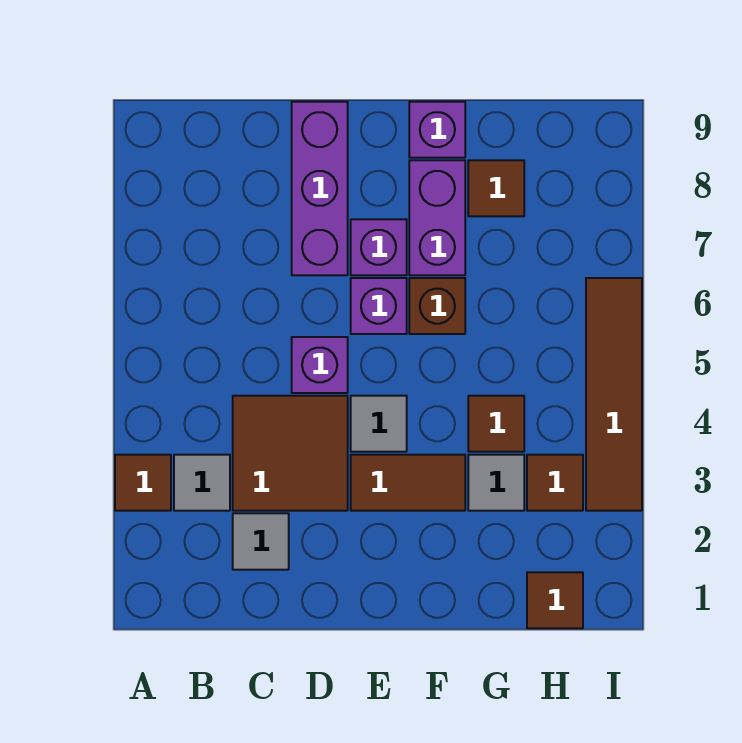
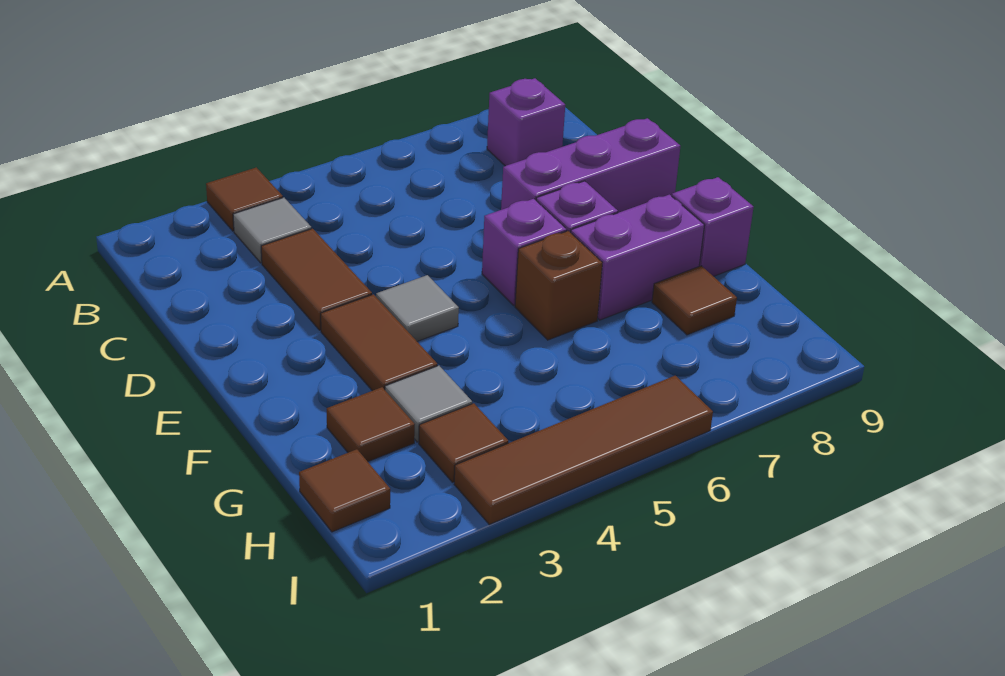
grey tile C2 level 1 -> none
brown tile C3:D4 level 1 -> brown tile C3:D3 level 1
purple brick D5 level 1 -> purple brick B8 level 1
brown tile G4 level 1 -> brown tile G2 level 1

